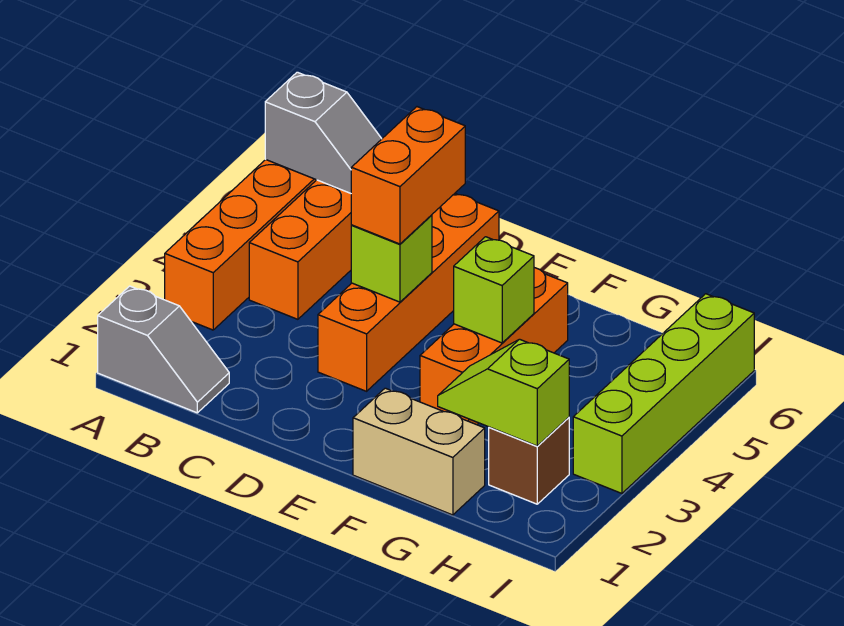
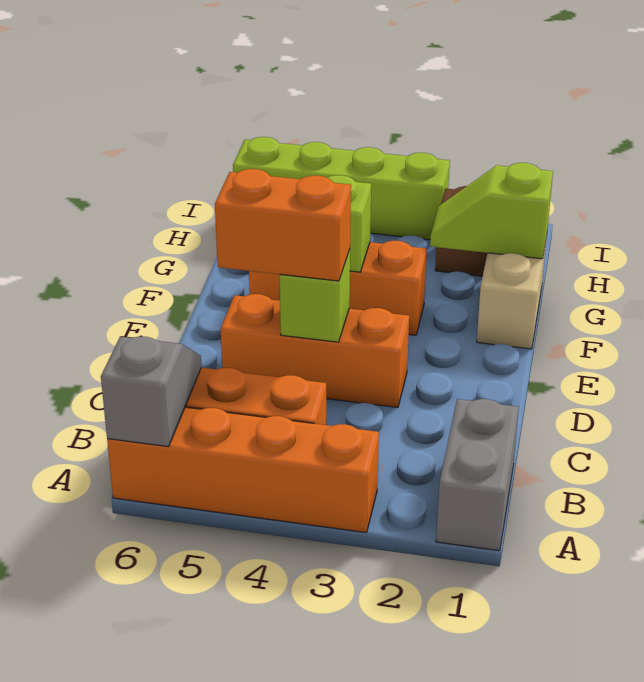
grey slope A1:B1 level 1 top A -> grey brick A1:B1 level 1
orange brick D3:D6 level 1 -> orange brick D3:D5 level 1
lime slope G2:H2 level 2 top H -> lime slope G1:G2 level 2 top 1

